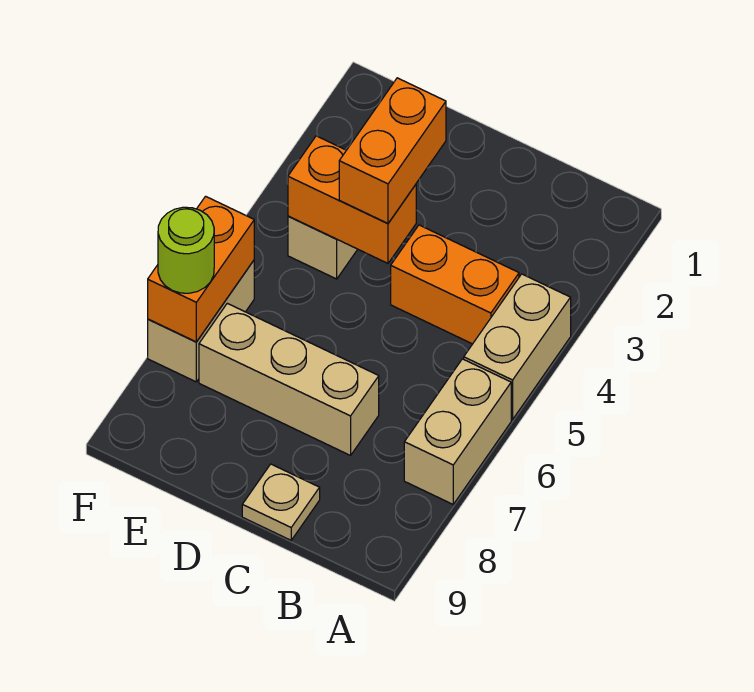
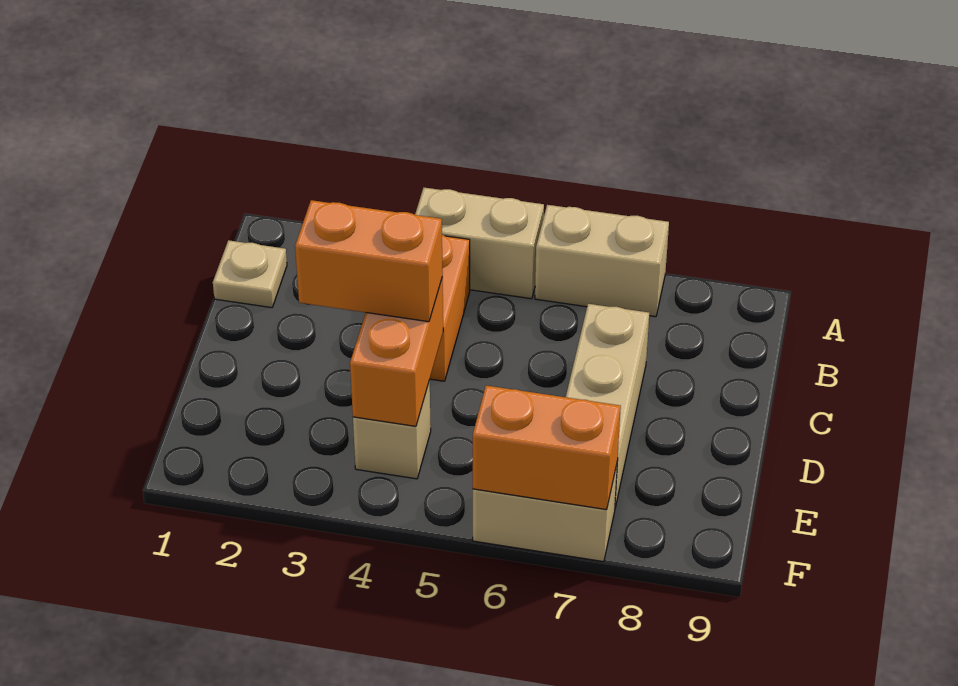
tan plate C9 level 1 -> tan plate B1 level 1
lime round brick F7 level 3 -> none

